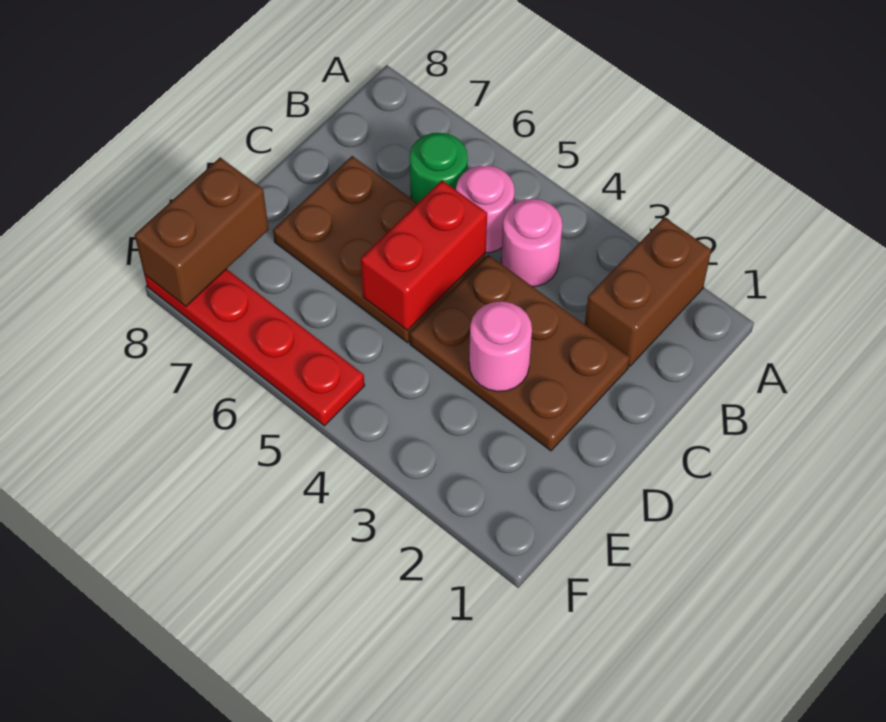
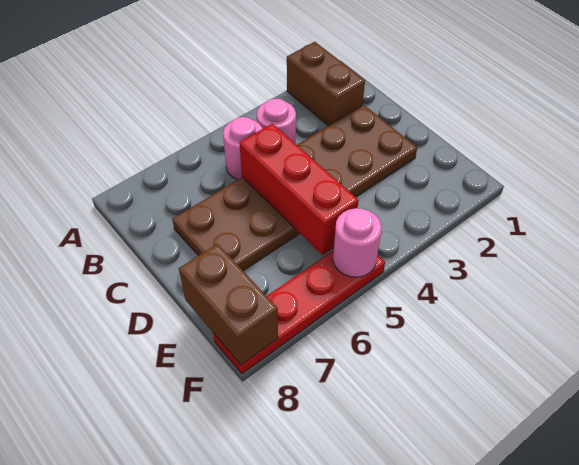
green round brick B6 level 1 -> none
red brick C5:D5 level 2 -> red brick C5:E5 level 2
pink round brick D3 level 2 -> pink round brick F5 level 2

